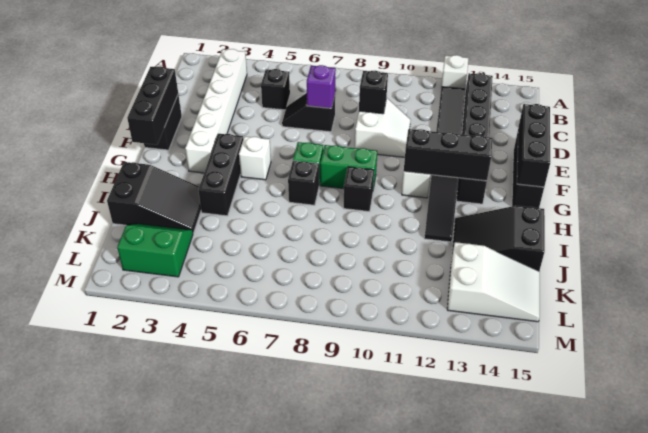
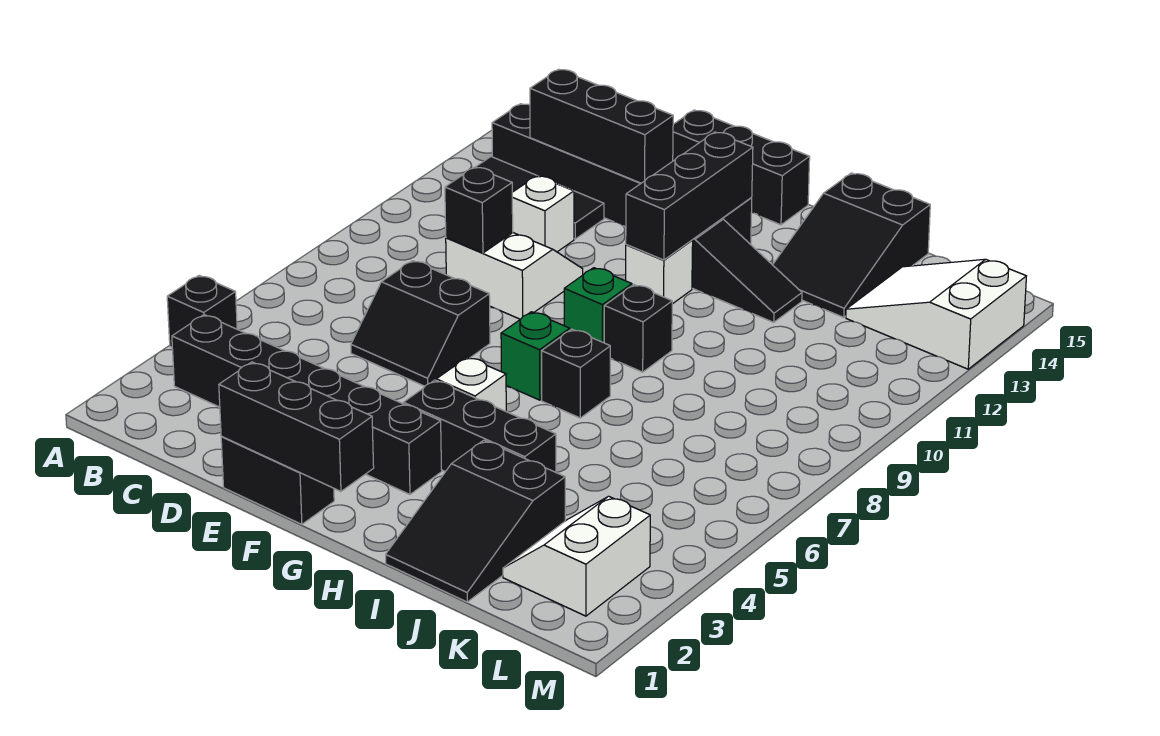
white brick A12 level 1 -> white brick D11 level 1
white brick B3:G3 level 1 -> black brick B3:G3 level 1
black brick C5 level 1 -> black brick A4 level 1
black slope D6:D7 level 1 top 7 -> black slope D6:E7 level 1 top 7
purple brick D7 level 2 -> none
black brick E15:G15 level 2 -> black brick C13:E13 level 2
green brick G8:G9 level 1 -> green brick G9 level 1
black slope I1:J3 level 1 top 1 -> black slope I1:J3 level 1 top 3
green slope K2:L3 level 1 top L -> white slope K2:L3 level 1 top L
white slope K13:L15 level 1 top 13 -> white slope K13:M14 level 1 top M

